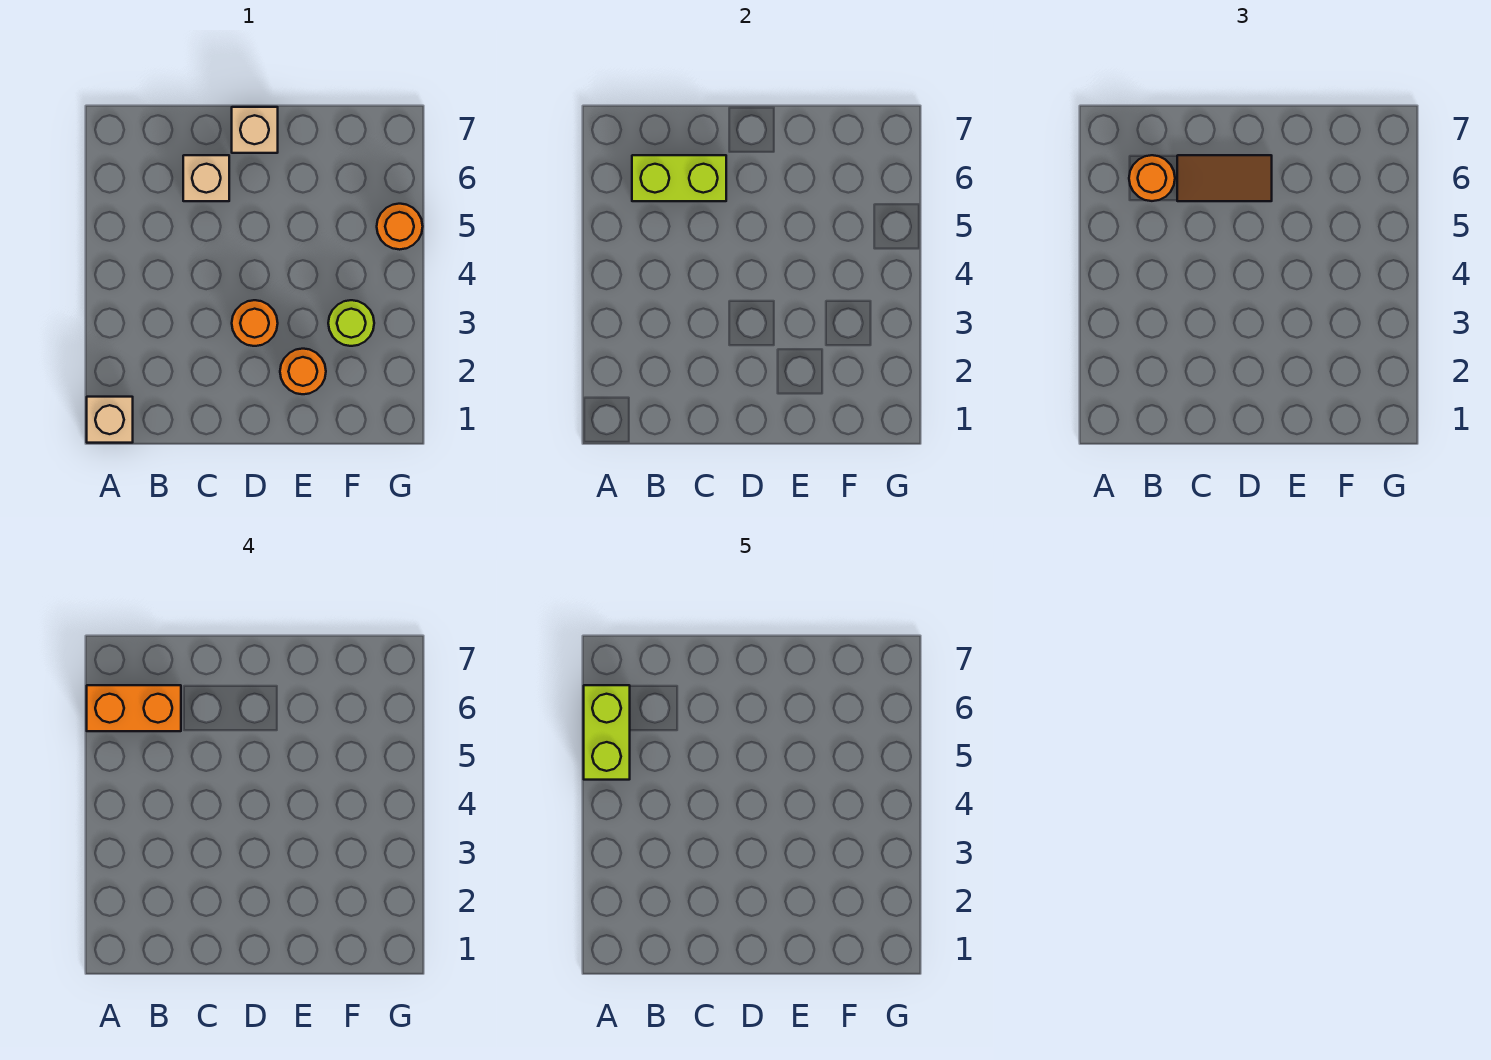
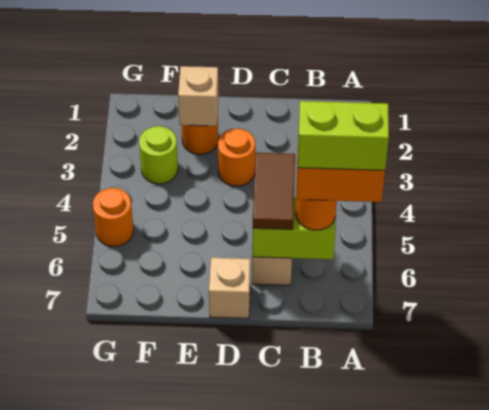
tan brick A1 level 1 -> tan brick E2 level 2
lime brick A5:A6 level 5 -> lime brick A6:B6 level 5
brown tile C6:D6 level 3 -> brown tile C5:C6 level 3

